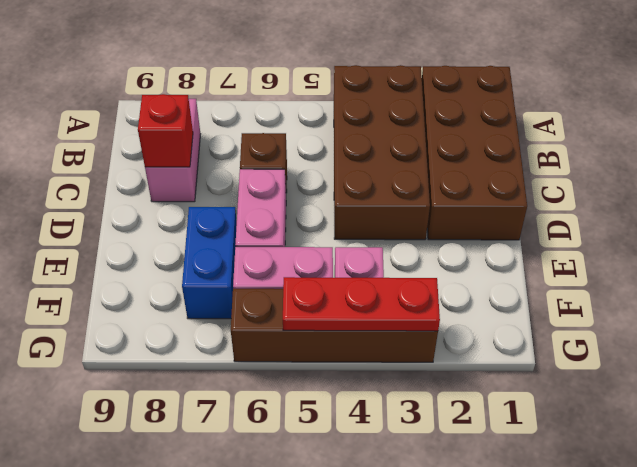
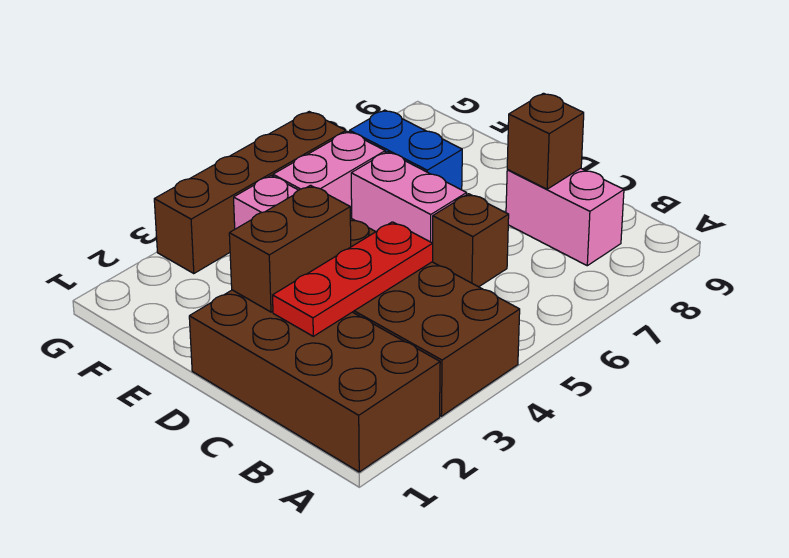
red brick C8 level 2 -> brown brick C8 level 2
none -> brown brick D2:D3 level 2
red plate G3:G5 level 2 -> red plate C2:C4 level 2

